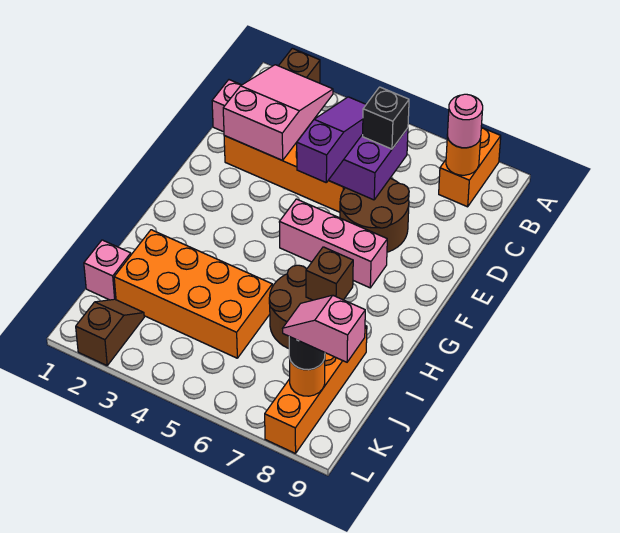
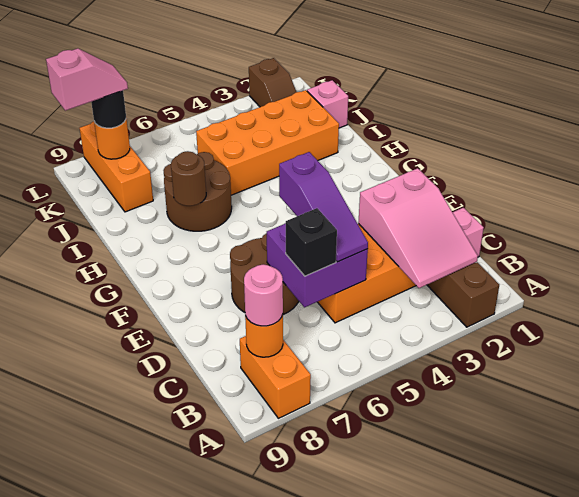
pink brick F5:F7 level 1 -> none
brown brick H7 level 2 -> brown round brick H7 level 2
orange brick I8:L8 level 1 -> orange brick J8:L8 level 1

